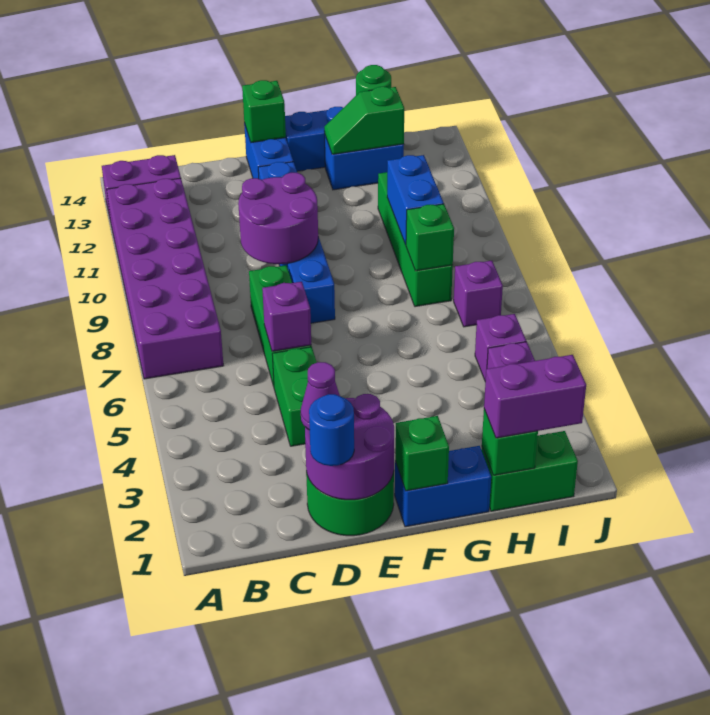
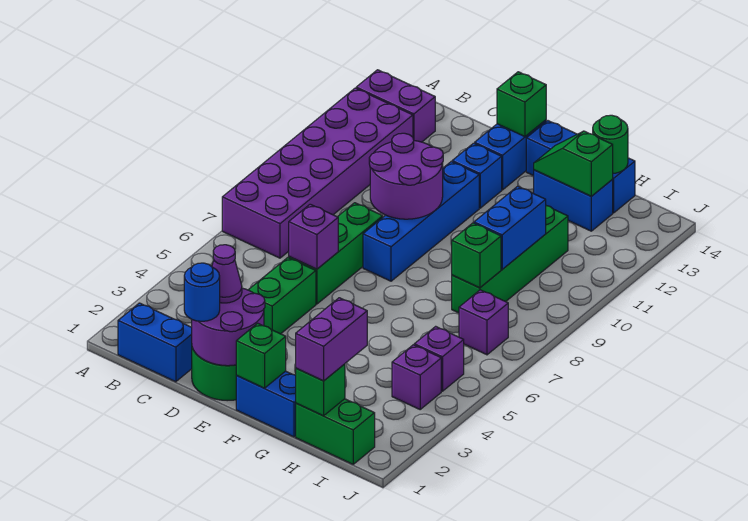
none -> blue brick B1:C1 level 1
purple brick H1:I1 level 3 -> purple brick H1:H2 level 3

